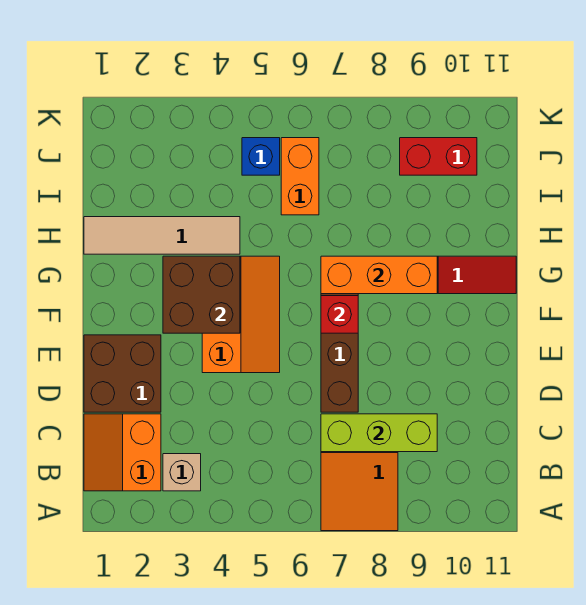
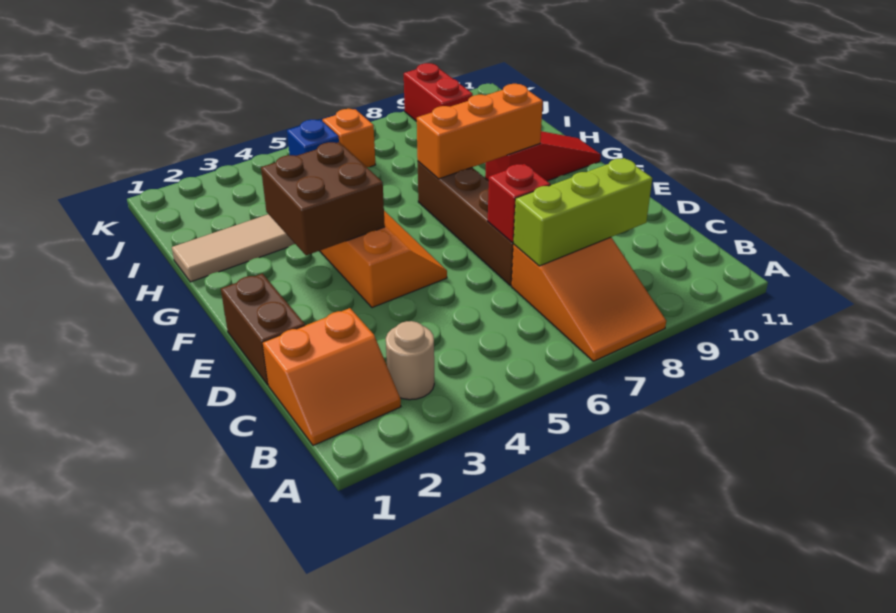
orange slope B1:C2 level 1 top 2 -> orange slope B1:C2 level 1 top C
tan brick B3 level 1 -> tan round brick B3 level 1
brown brick D1:E2 level 1 -> brown brick D1:E1 level 1
red brick F7 level 2 -> red brick D7 level 2
orange brick I6:J6 level 1 -> orange brick J6 level 1
red brick J9:J10 level 1 -> red brick J9:K9 level 1

